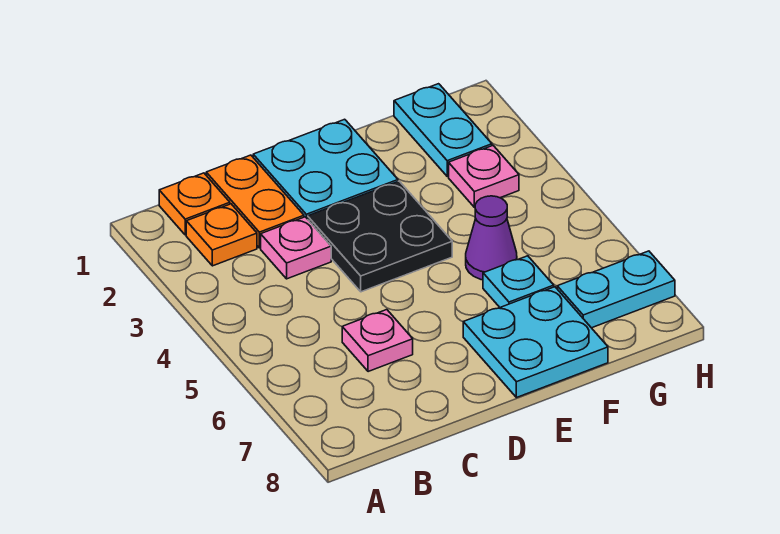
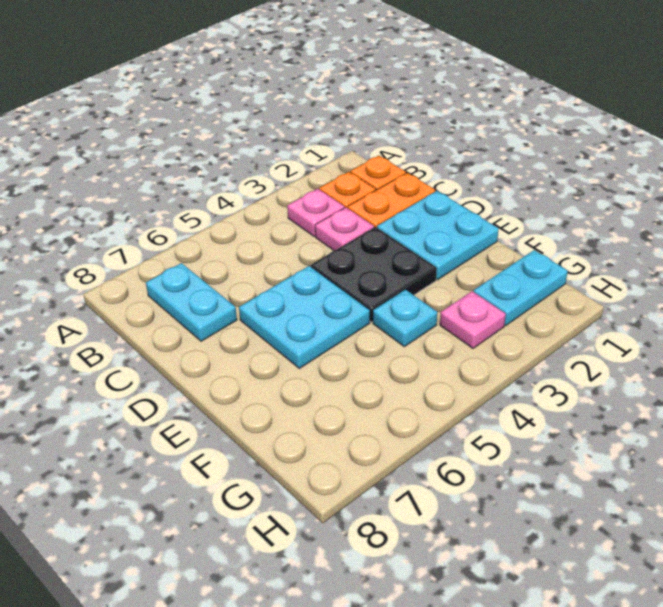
pink plate C6 level 1 -> pink plate B3 level 1
cyan plate E7:F8 level 1 -> cyan plate D5:E6 level 1
purple cone F5 level 1 -> none
cyan plate F6 level 1 -> cyan plate F4 level 1
cyan plate G7:H7 level 1 -> cyan plate B7:C7 level 1

